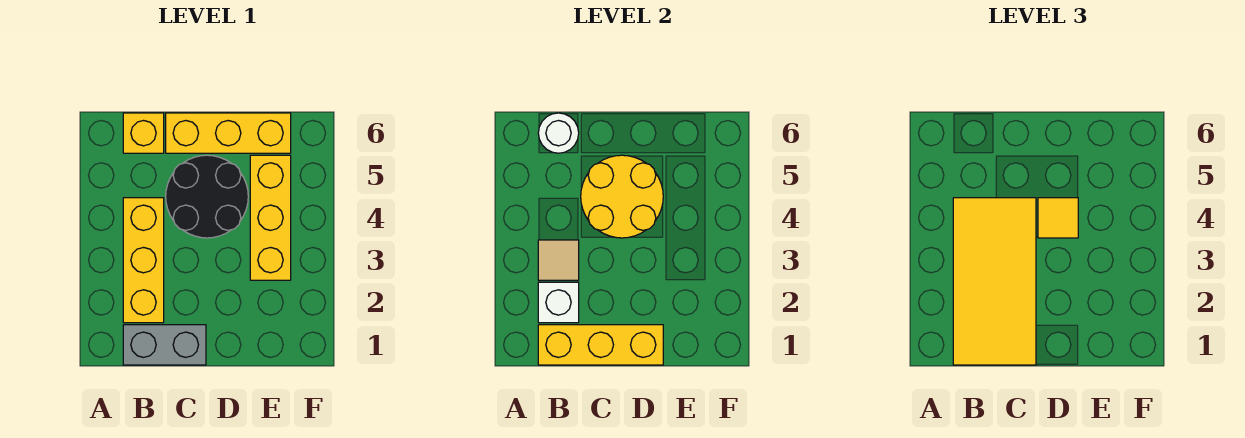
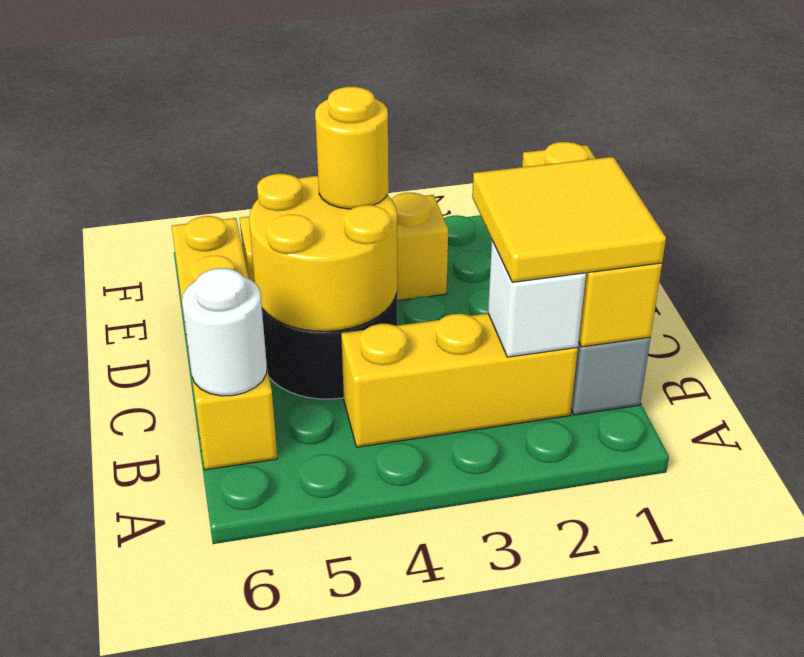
yellow tile B1:C4 level 3 -> yellow tile B1:C2 level 3
tan tile B3 level 2 -> none
yellow tile D4 level 3 -> yellow round brick D4 level 3

